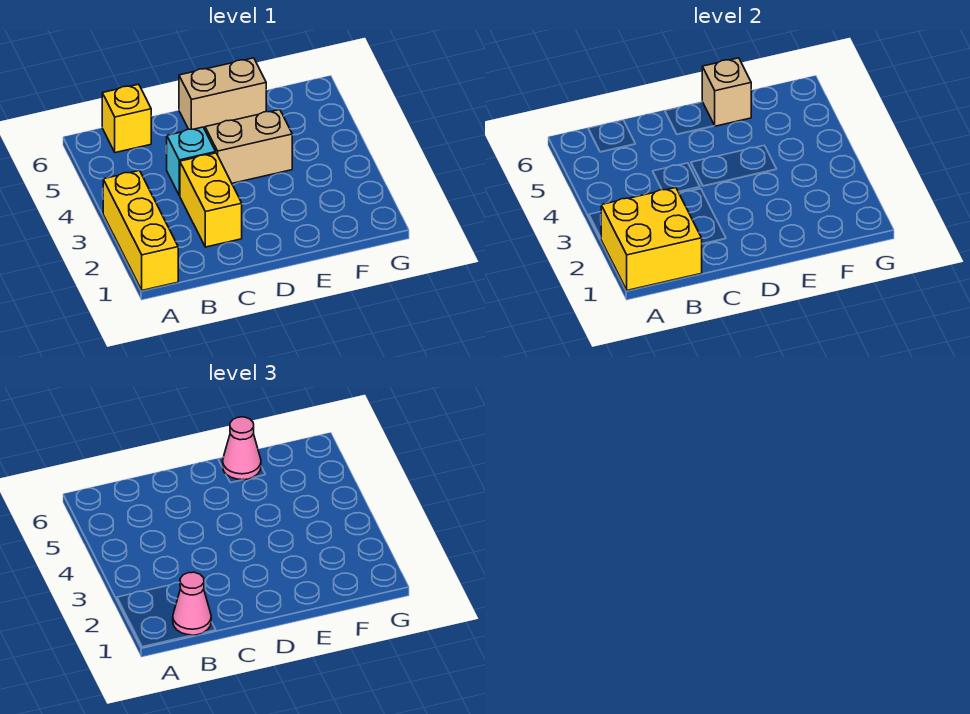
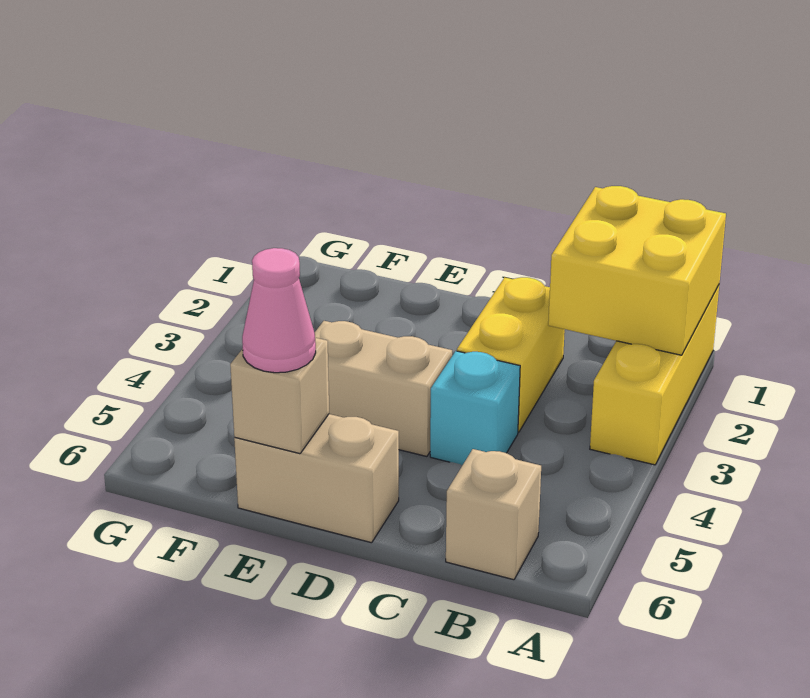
pink cone B1 level 3 -> none
yellow brick B6 level 1 -> tan brick B6 level 1

